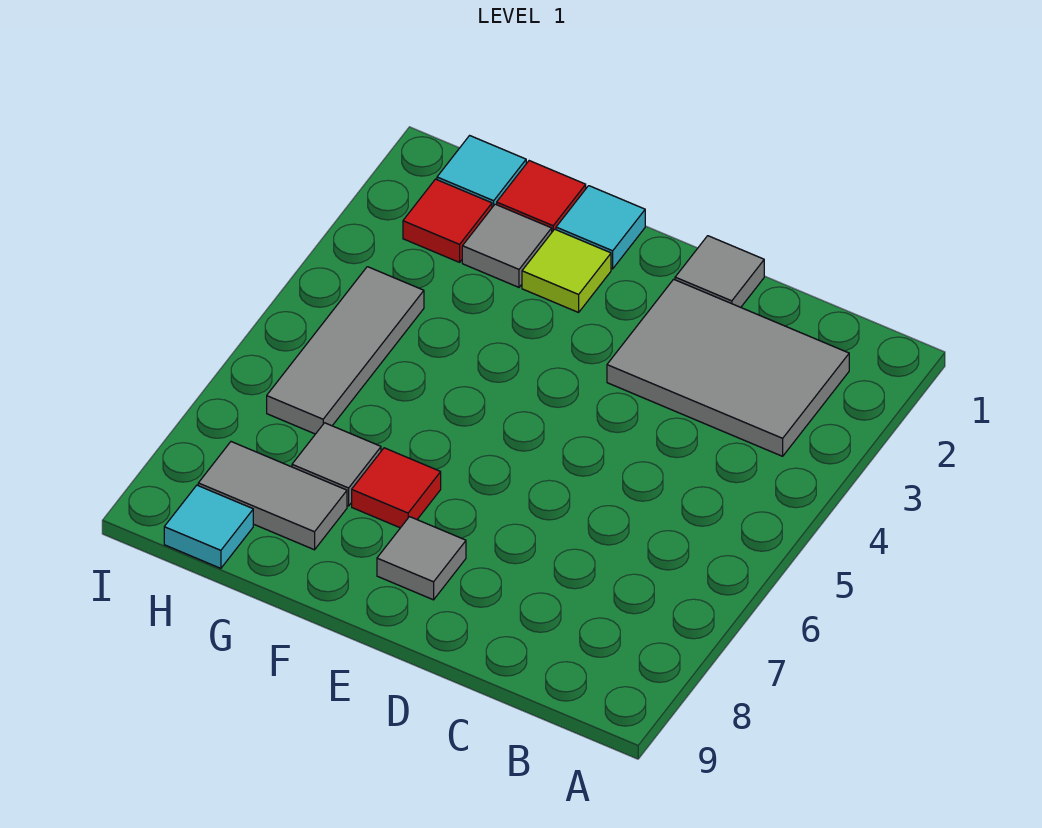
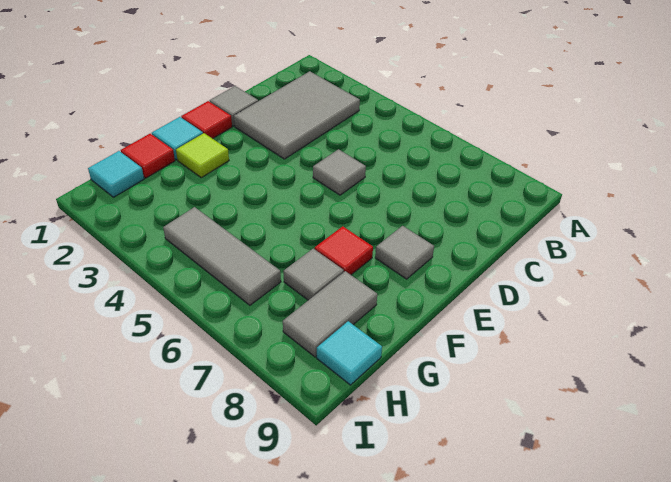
grey tile G2 level 1 -> grey tile D5 level 1
red tile H2 level 1 -> red tile E1 level 1

